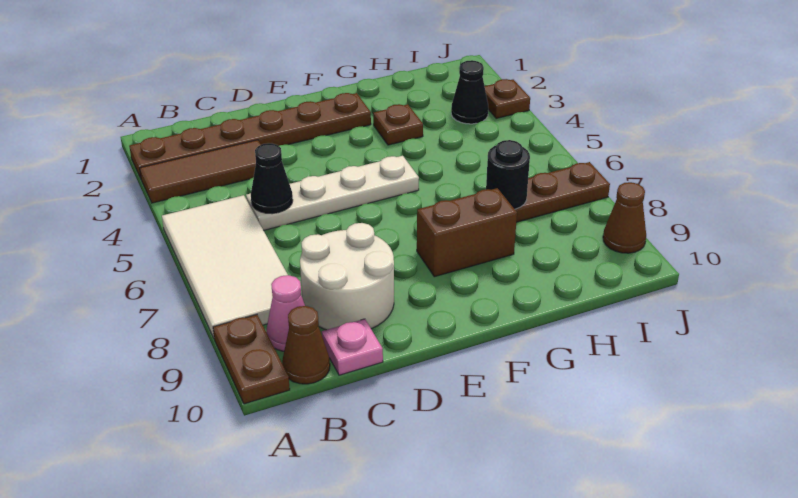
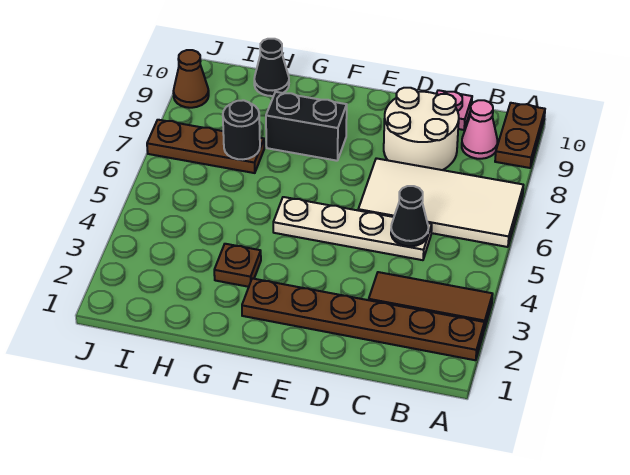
white tile A5:B8 level 1 -> white tile A6:D7 level 1
brown cone B10 level 1 -> none
brown brick F8:G8 level 1 -> black brick F8:G8 level 1
black cone I3 level 1 -> black cone H10 level 1
brown plate J3 level 1 -> none

